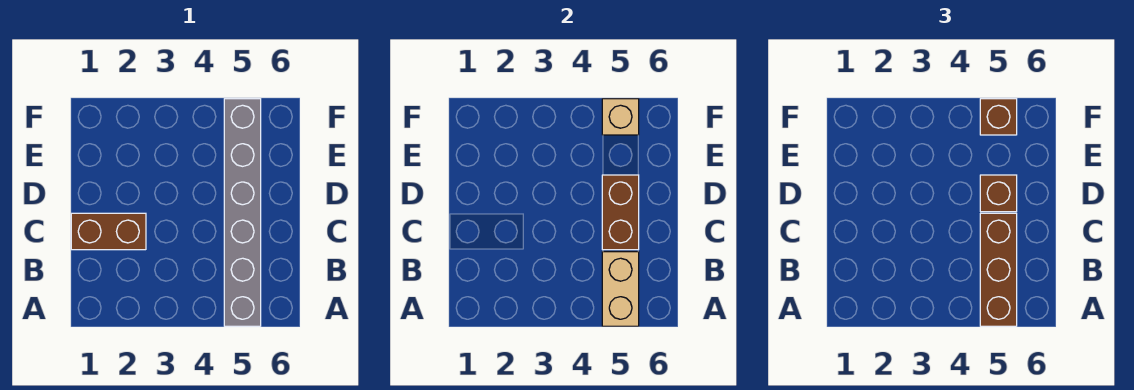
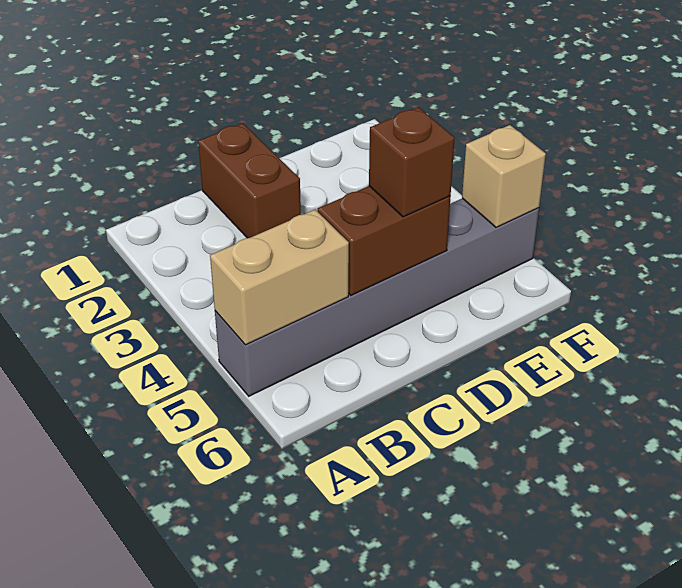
brown brick A5:C5 level 3 -> none
brown brick F5 level 3 -> none

